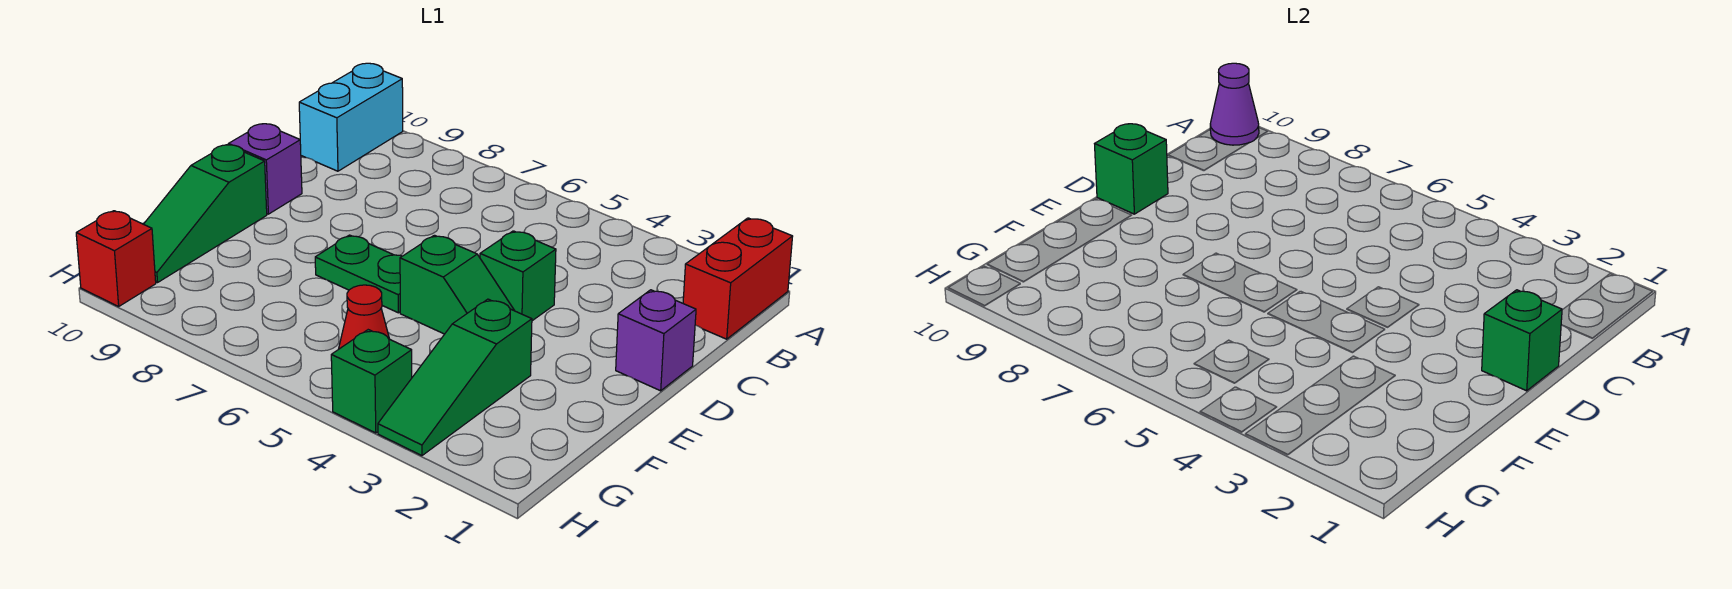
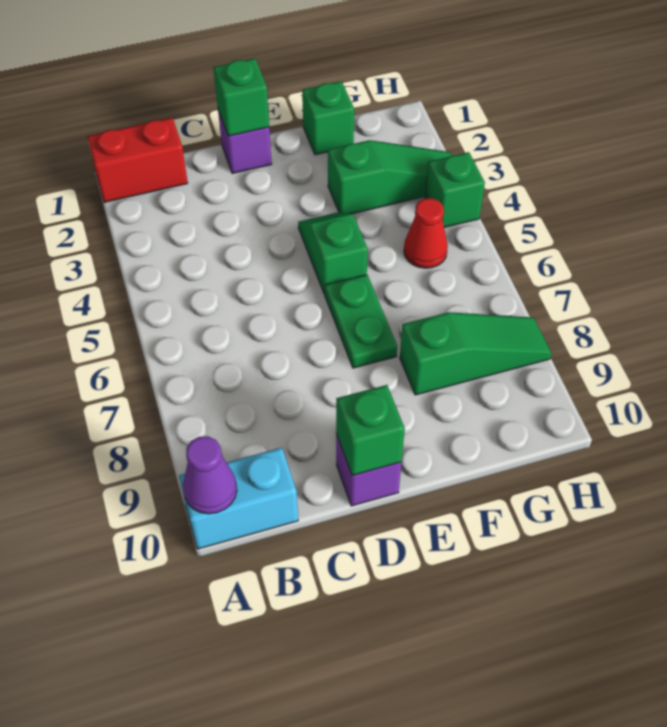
green brick D4 level 1 -> green brick F1 level 1
green slope E10:G10 level 1 top E -> green slope F8:H8 level 1 top F
red brick H10 level 1 -> none

